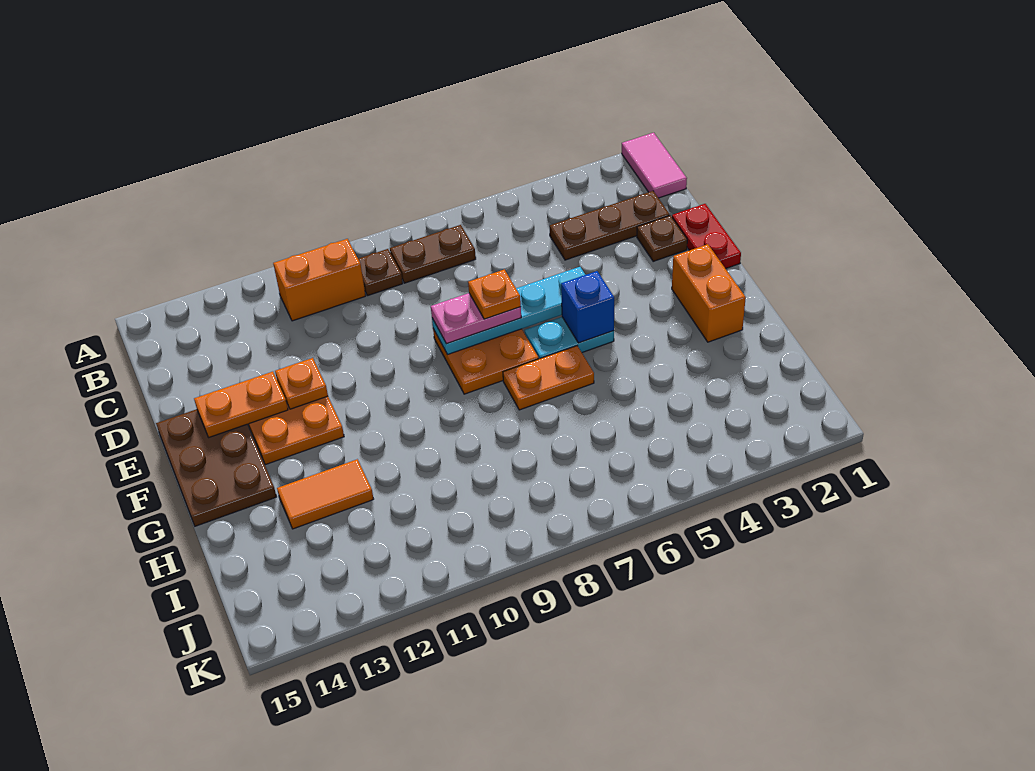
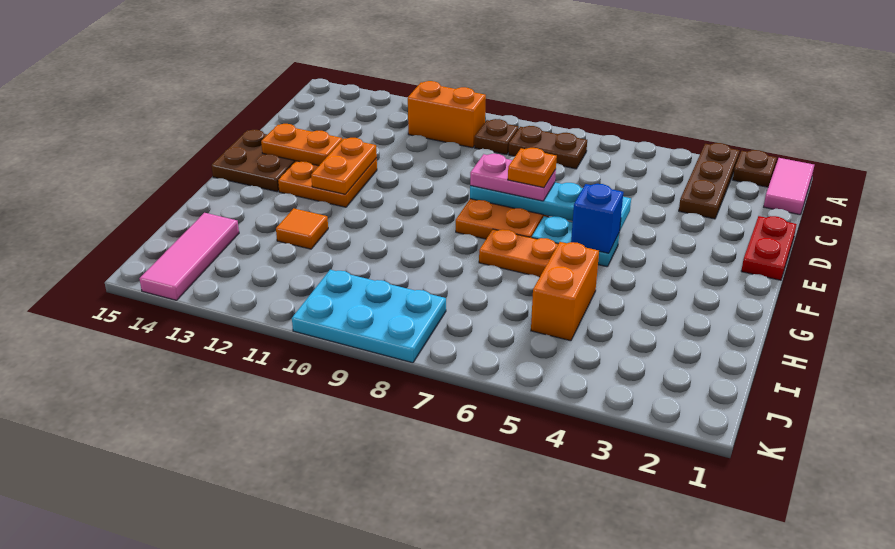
brown plate C2:C4 level 1 -> brown plate A3:C3 level 1
brown plate D2 level 1 -> brown plate A2 level 1
orange plate E12 level 2 -> orange plate E12:F12 level 2
brown plate E14:G15 level 1 -> brown plate E14:F15 level 1
orange brick F2:G2 level 1 -> orange brick H5:I5 level 1
orange tile H12:H13 level 1 -> orange tile H12 level 1
none -> pink tile I14:K14 level 1
none -> cyan plate J8:K10 level 1

